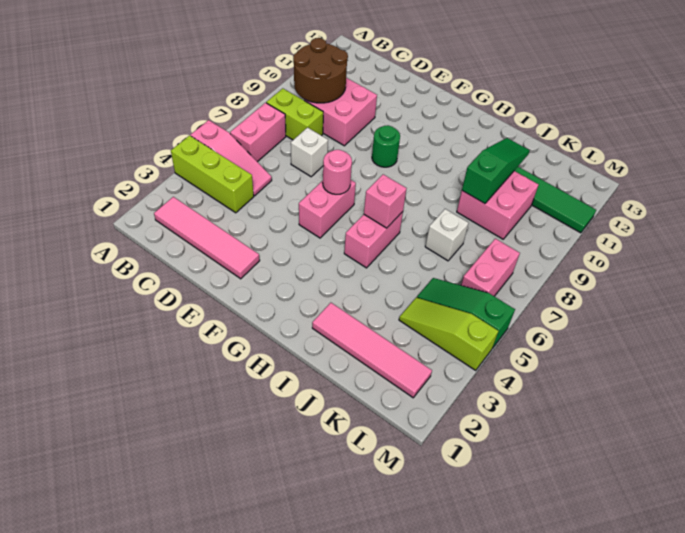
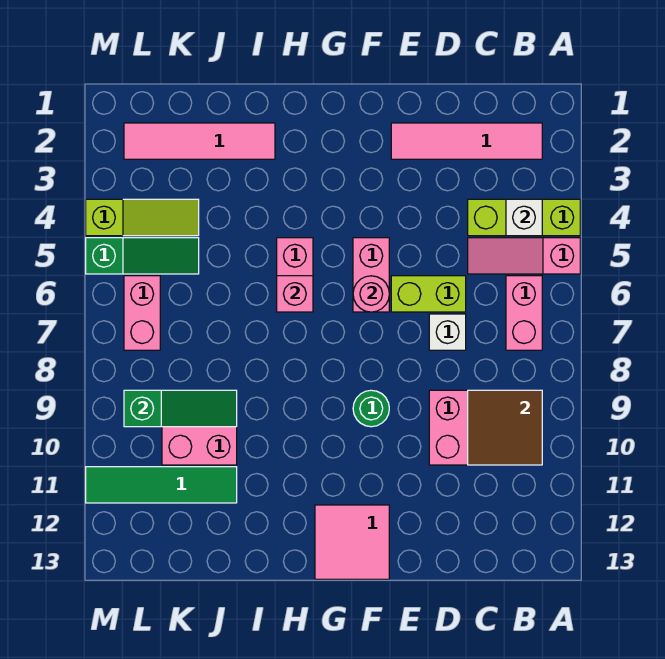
lime brick B8:C8 level 1 -> lime brick D6:E6 level 1
brown round brick B9:C10 level 2 -> brown tile B9:C10 level 2
none -> pink tile F12:G13 level 1
white brick J7 level 1 -> white brick B4 level 2
green slope J9:J11 level 2 top 9 -> green slope J9:L9 level 2 top L

